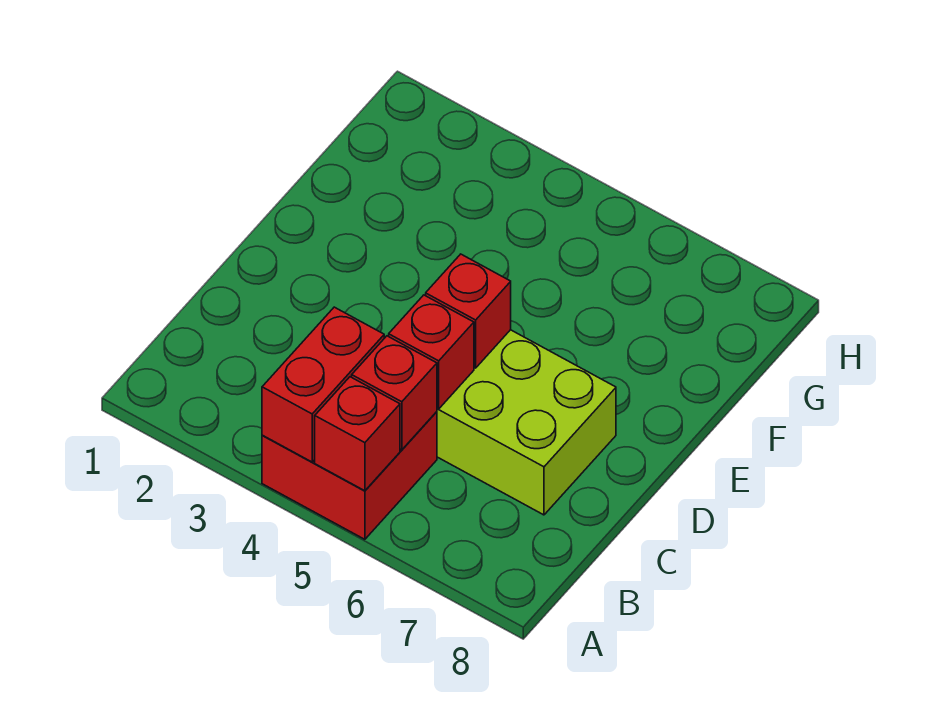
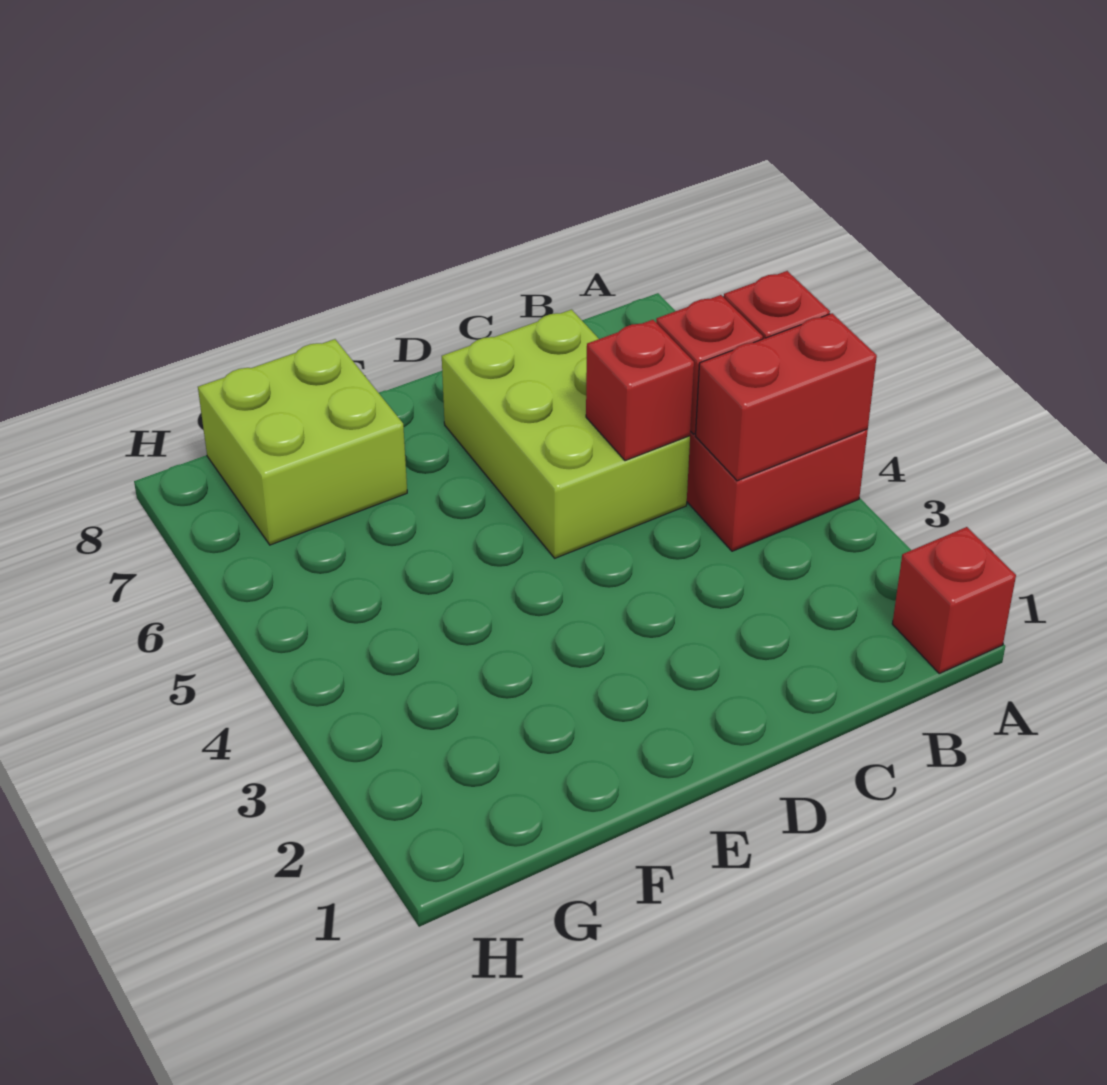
red brick D5 level 2 -> red brick A1 level 1
none -> lime brick F7:G8 level 1

